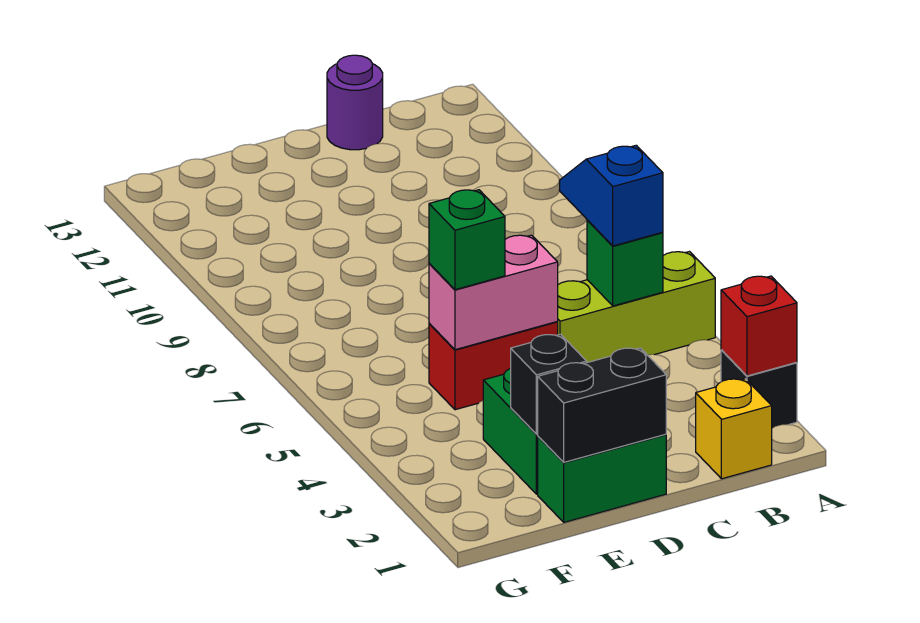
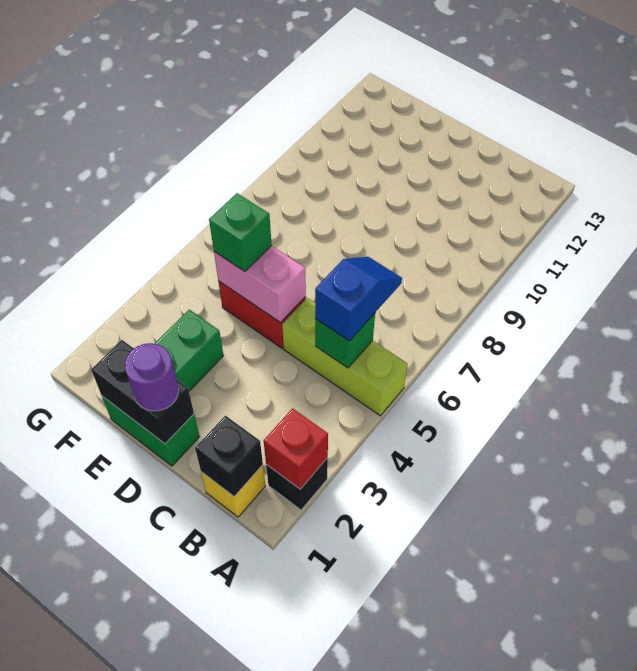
purple round brick C13 level 1 -> purple round brick D1 level 3
black brick E2 level 2 -> black brick B1 level 2

